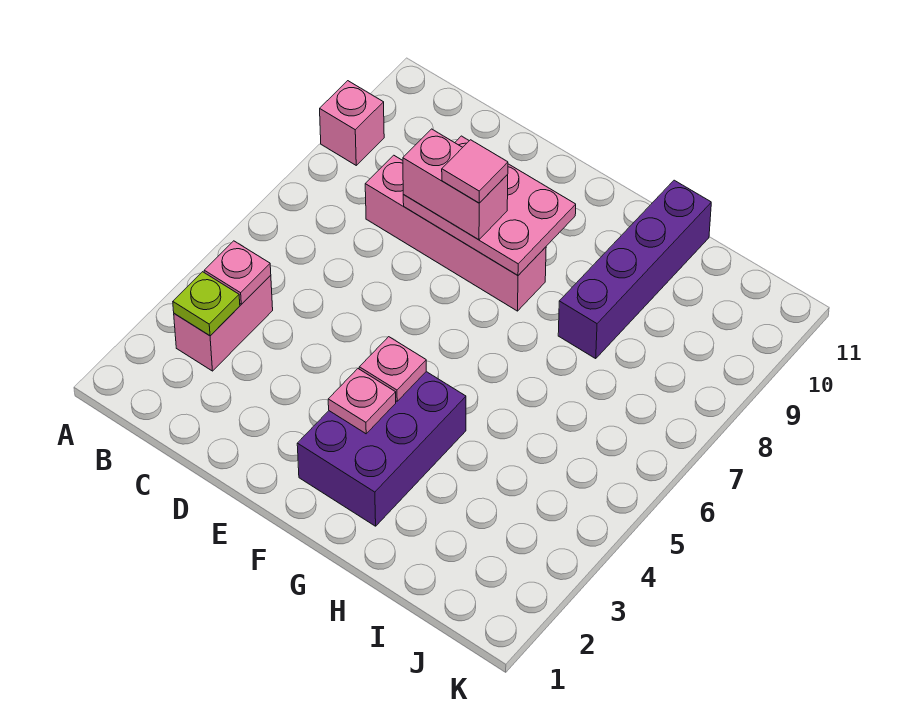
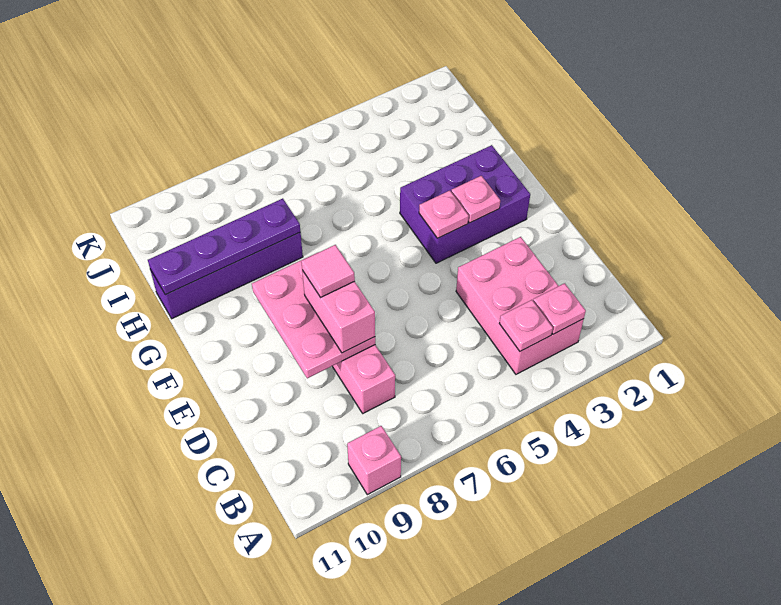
pink brick B3:B4 level 1 -> pink brick B3:D4 level 1
lime plate B3 level 2 -> pink plate B3 level 2
none -> purple plate H8:H11 level 2

